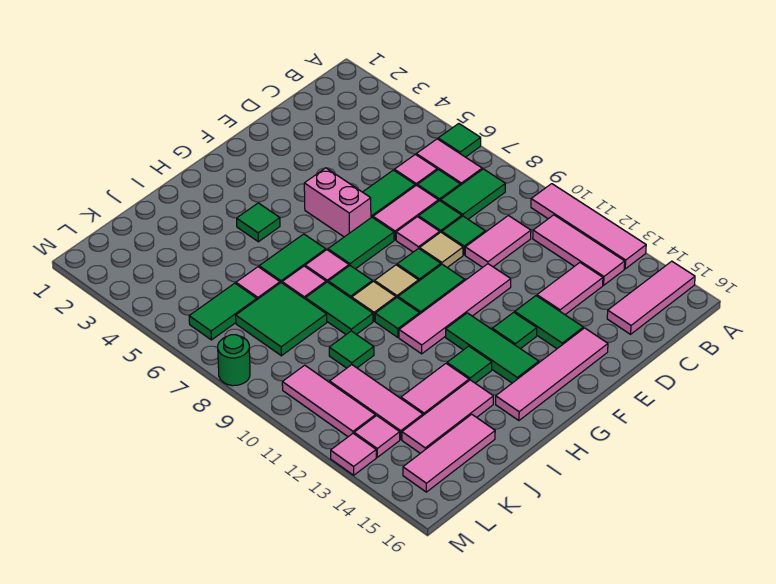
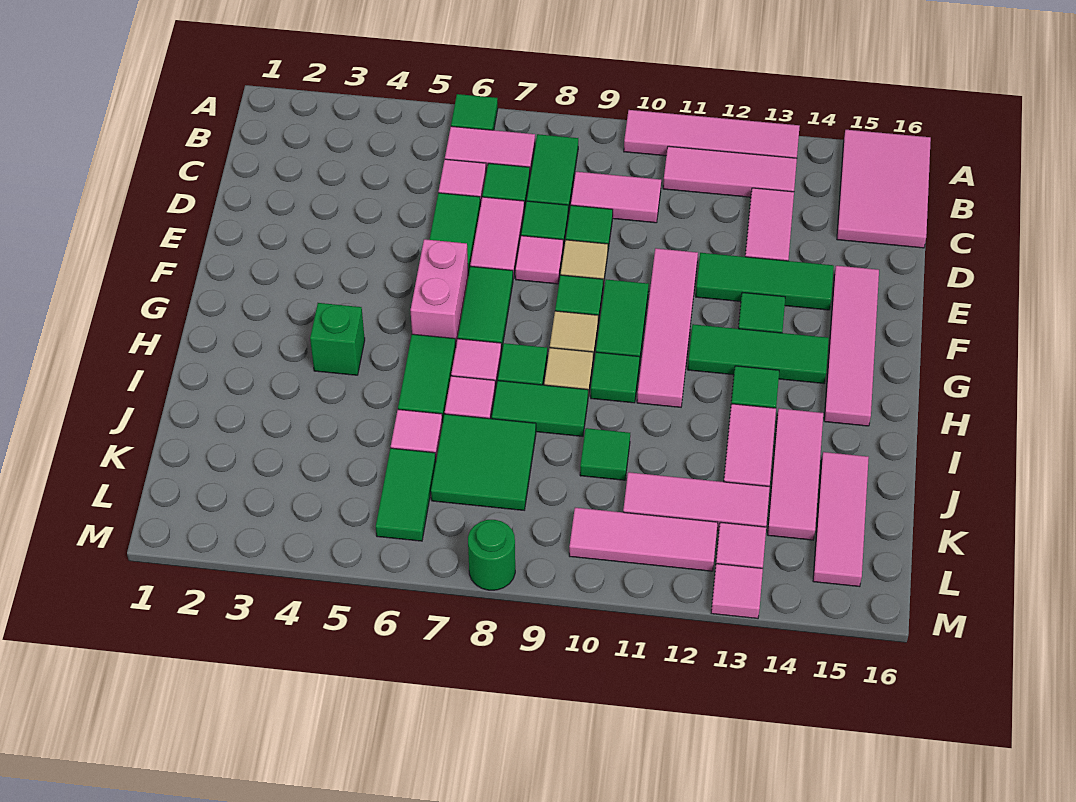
pink tile A15:C15 level 1 -> pink tile A15:C16 level 1
pink tile C10:D10 level 1 -> pink tile C9:C10 level 1
green tile E13:E14 level 1 -> green tile E12:E14 level 1
pink brick F5:F6 level 1 -> pink brick F6:G6 level 1
green tile H4 level 1 -> green brick H4 level 1

